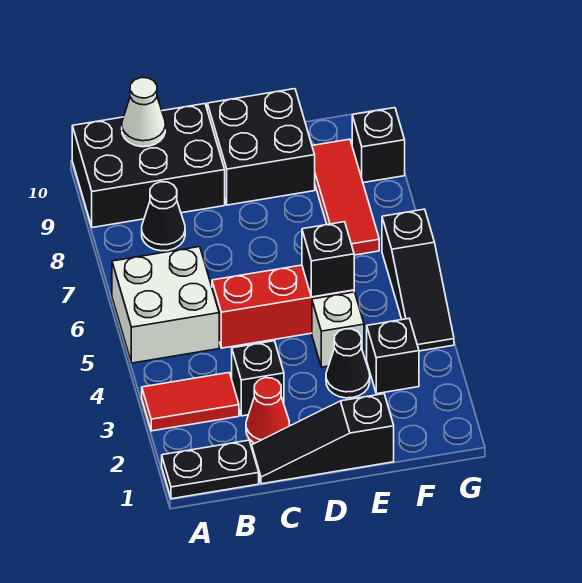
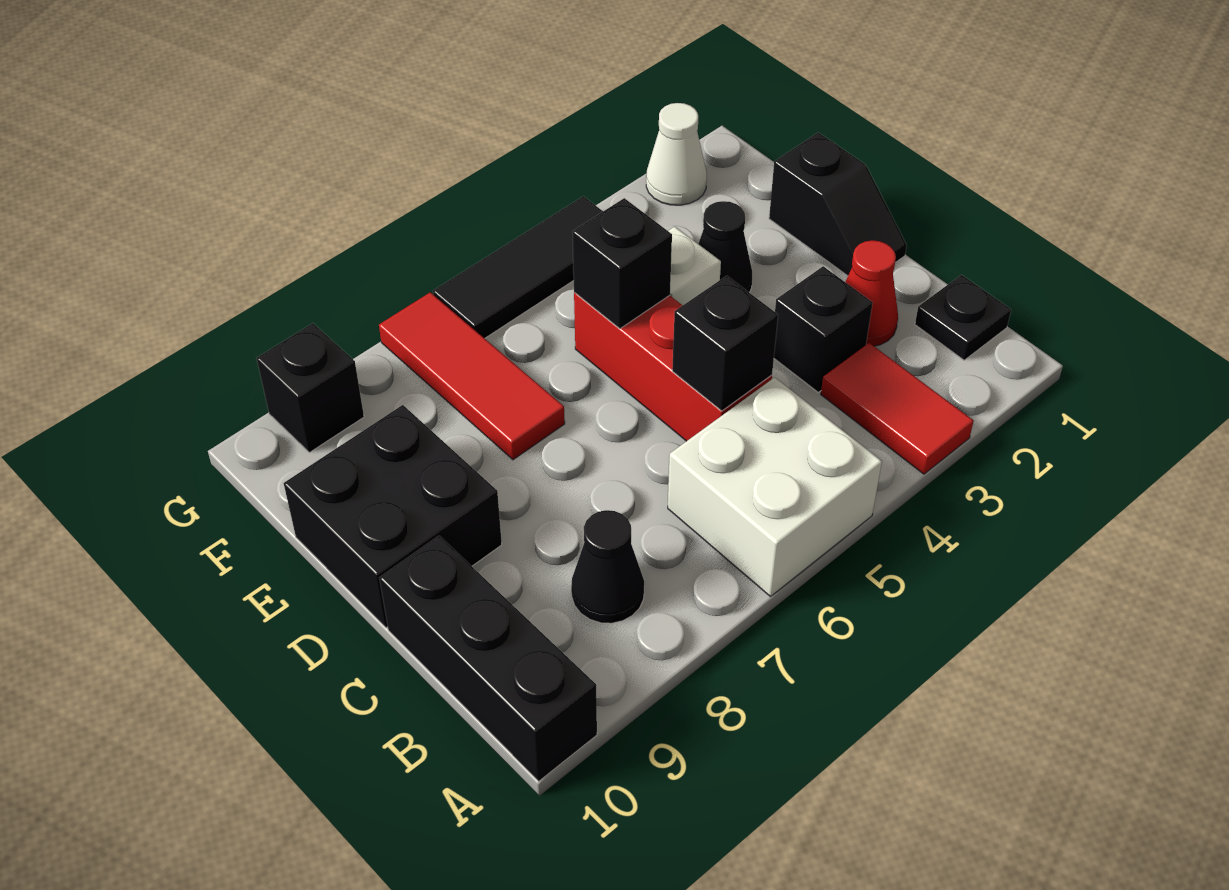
black plate A1:B1 level 1 -> black plate B1 level 1
black brick A9:C10 level 1 -> black brick A10:C10 level 1
white cone B10 level 2 -> white cone G2 level 1
black slope C1:E1 level 1 top E -> black slope D1:E1 level 1 top E
black brick F3 level 1 -> black brick C5 level 2
red tile F7:F9 level 1 -> red tile E7:G7 level 1
black slope G4:G6 level 1 top 6 -> black tile G4:G6 level 1

